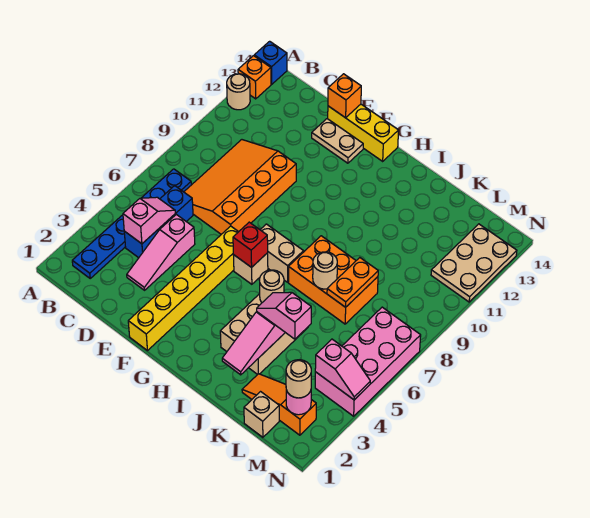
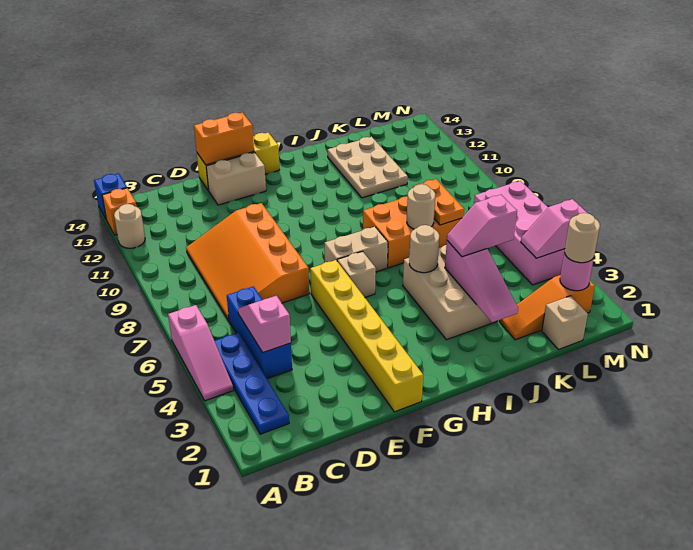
blue plate B2:B7 level 1 -> blue plate B2:B5 level 1
pink slope D3:D5 level 1 top 5 -> pink slope A4:A6 level 1 top 6
tan plate E13:F13 level 1 -> tan brick E13:F13 level 1
orange brick E14 level 2 -> orange brick E14:F14 level 2
red brick G6 level 2 -> none
pink slope M4:N4 level 2 top M -> pink slope M4:N4 level 2 top N
tan plate M11:N13 level 1 -> tan plate J11:K13 level 1

